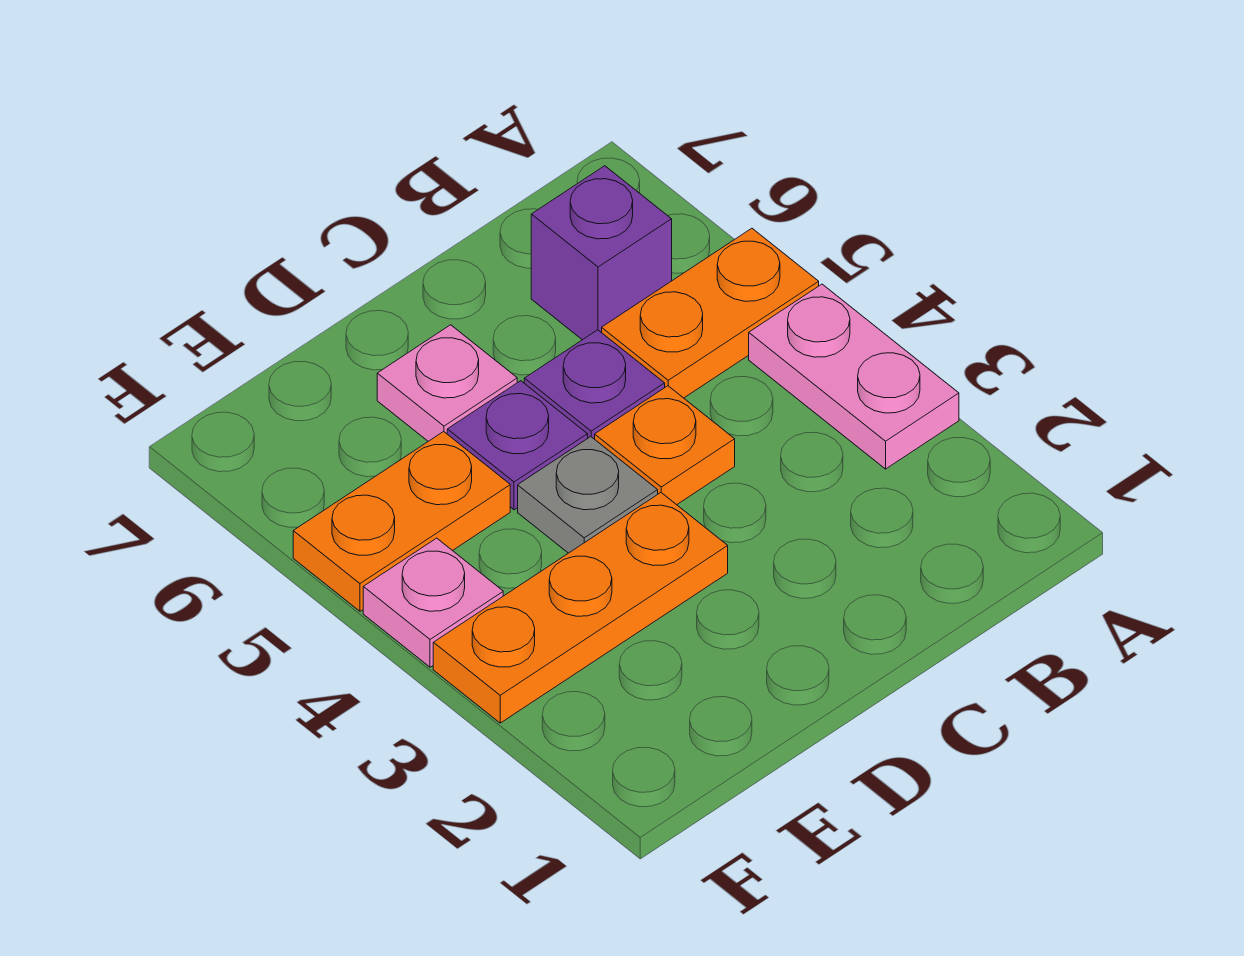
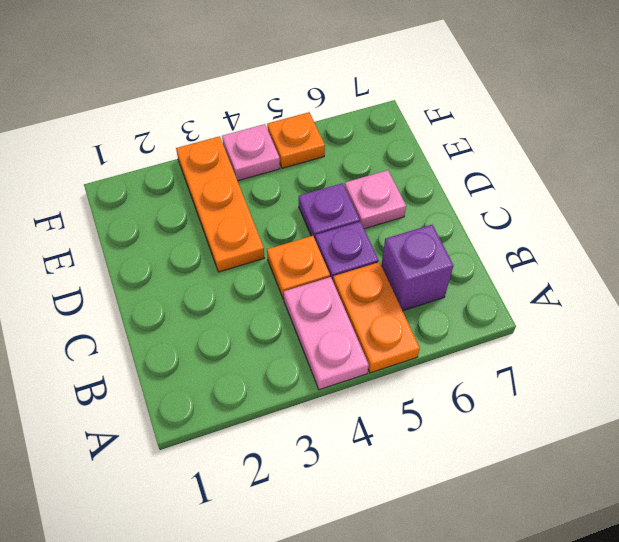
pink plate A3:A4 level 1 -> pink plate A4:B4 level 1
grey plate D4 level 1 -> none
orange plate E5:F5 level 1 -> orange plate F5 level 1

